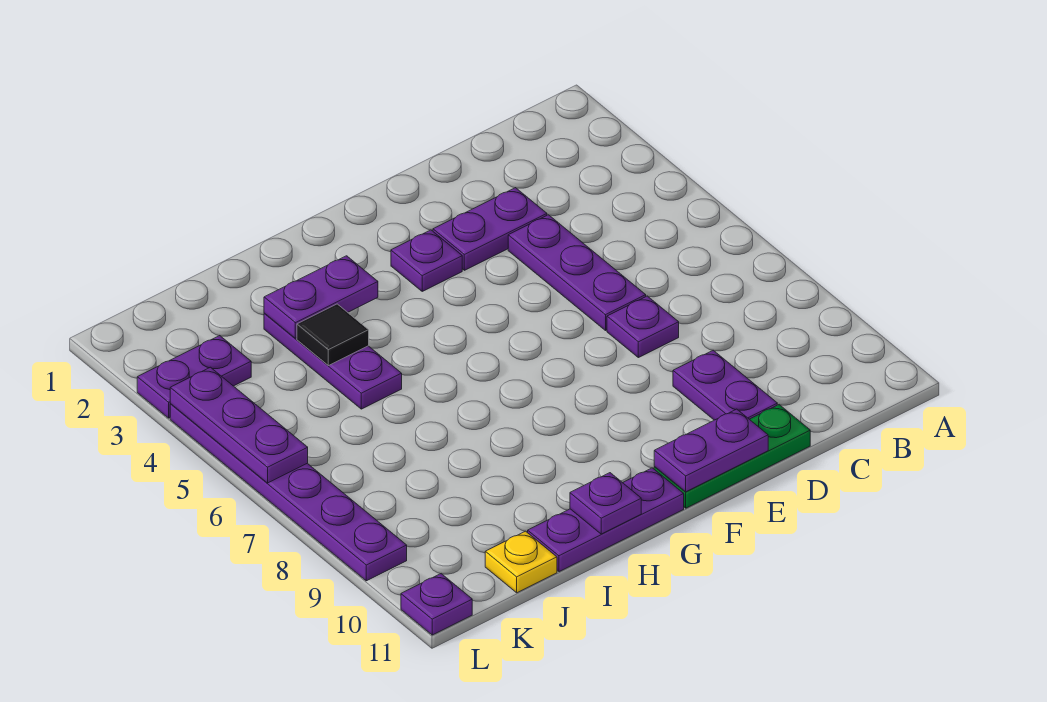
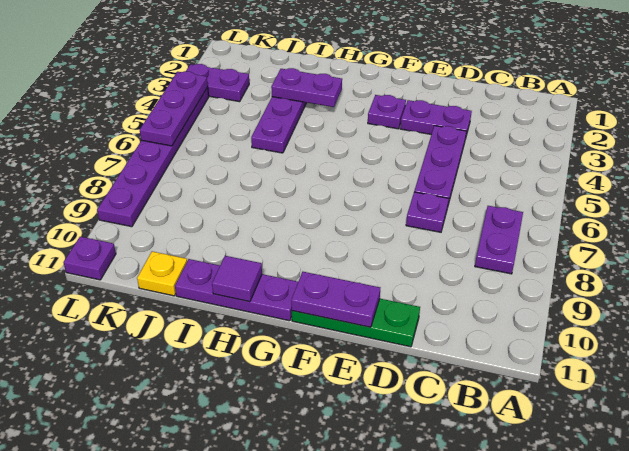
purple plate D9:D10 level 1 -> purple plate B7:B8 level 1
purple plate H11 level 2 -> purple tile H11 level 2
black tile I4 level 2 -> none

